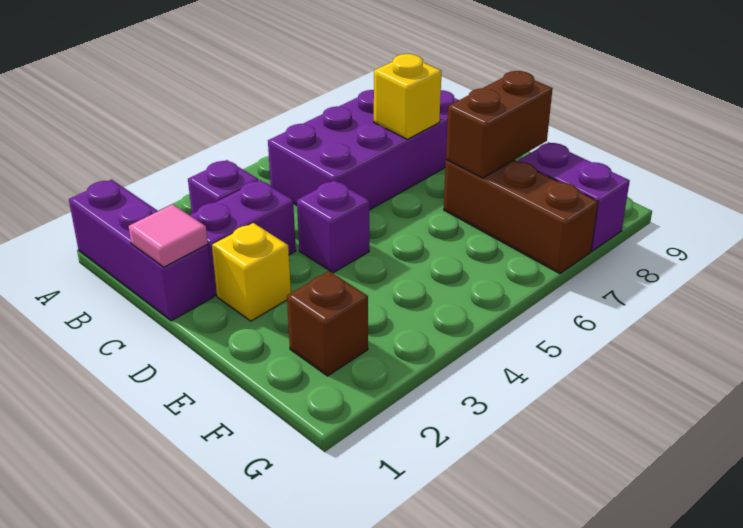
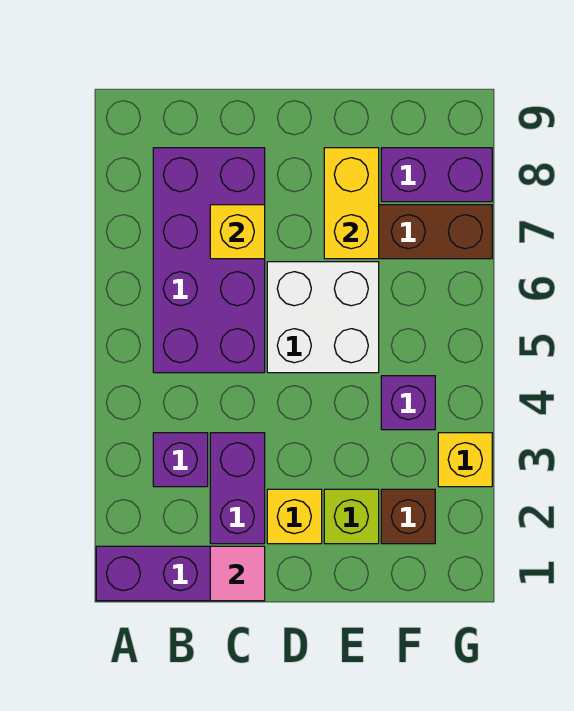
purple brick D4 level 1 -> purple brick F4 level 1
none -> white brick D5:E6 level 1
none -> lime brick E2 level 1
brown brick E7:E8 level 2 -> yellow brick E7:E8 level 2
none -> yellow brick G3 level 1

